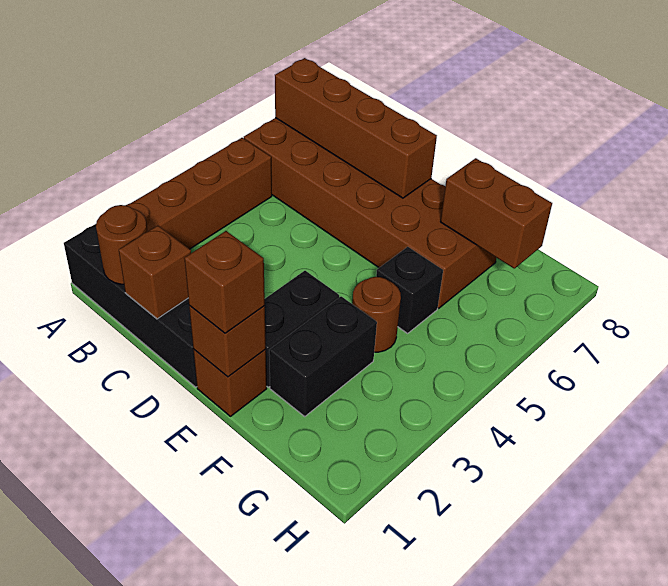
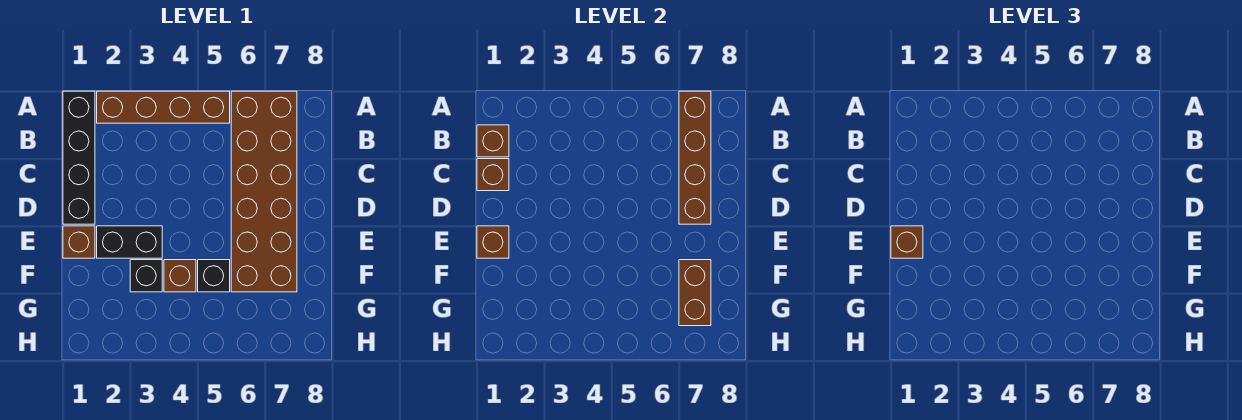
brown round brick B1 level 2 -> brown brick B1 level 2
black brick F2:F3 level 1 -> black brick F3 level 1
brown round brick F4 level 1 -> brown brick F4 level 1

